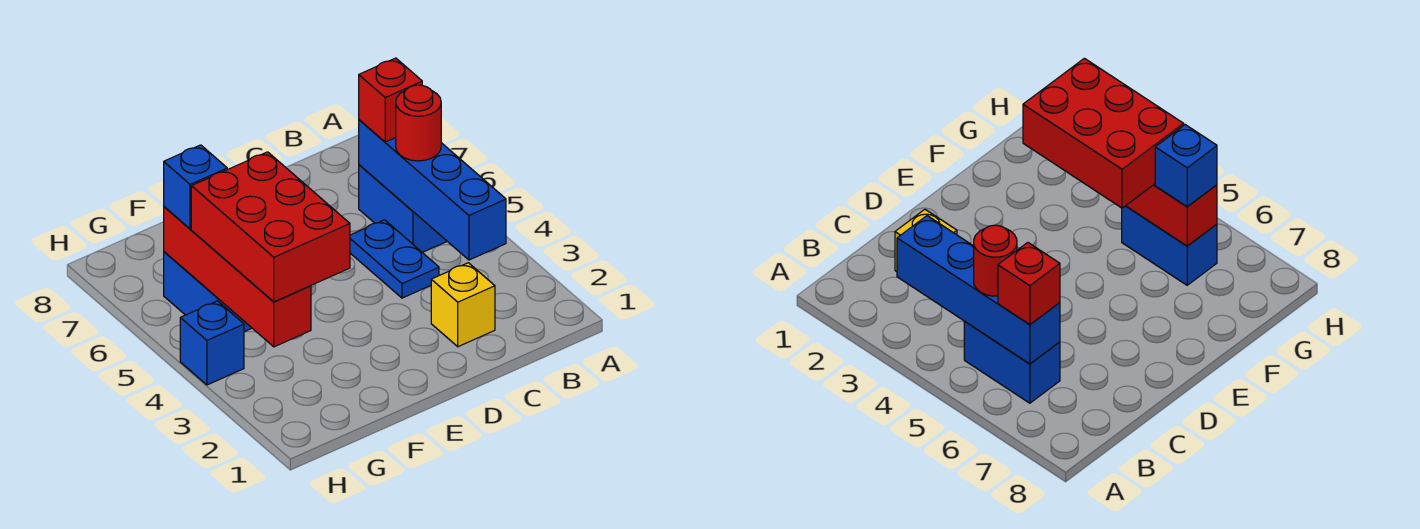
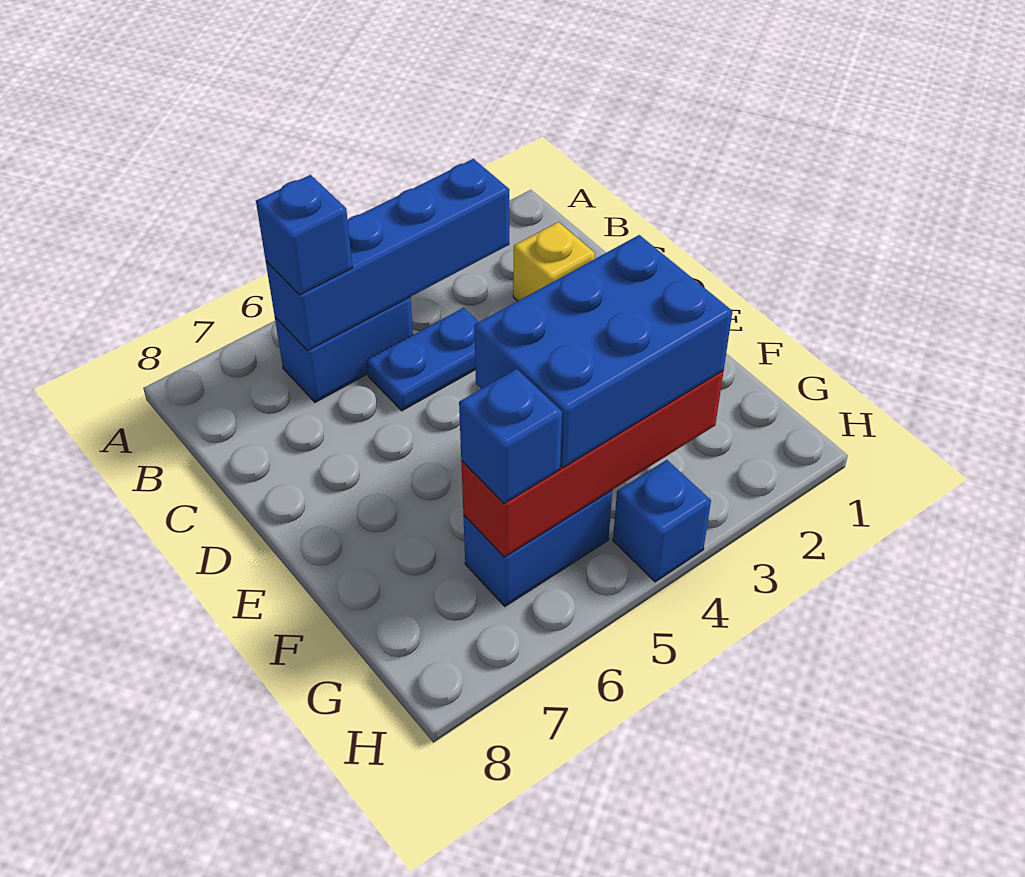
red round brick B5 level 3 -> none
red brick B6 level 3 -> blue brick B6 level 3
red brick F3:G5 level 3 -> blue brick F3:G5 level 3

